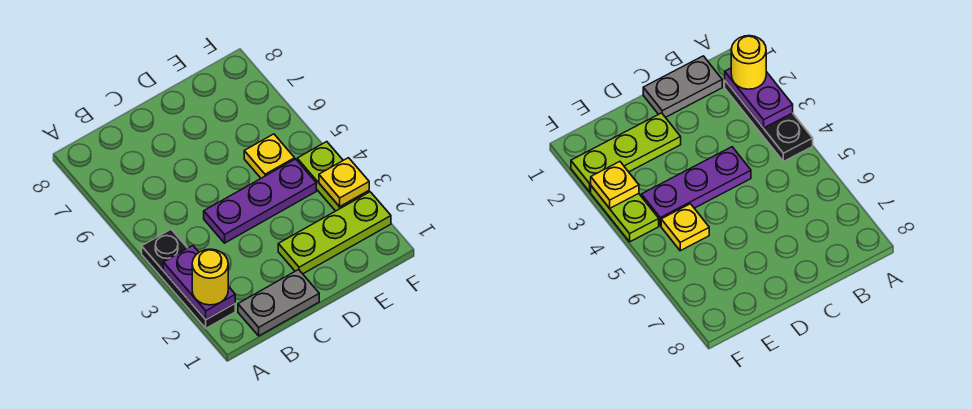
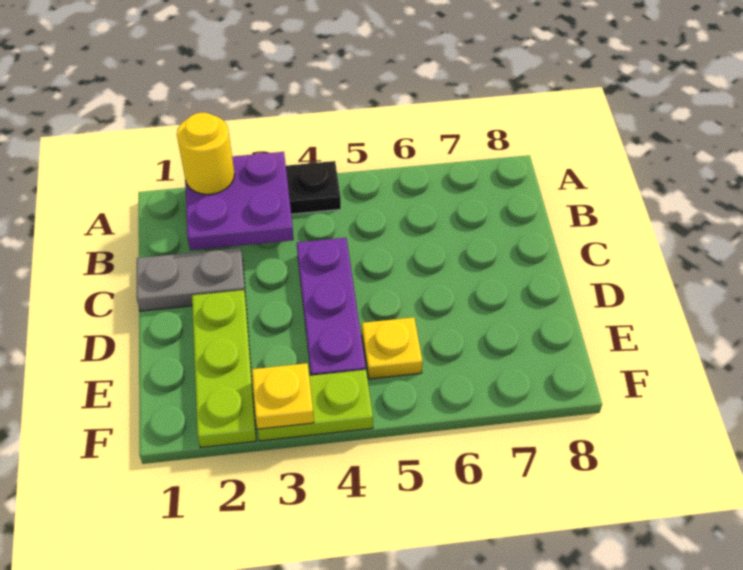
purple plate A2:A3 level 2 -> purple plate A2:B3 level 2
grey plate B1:C1 level 1 -> grey plate C1:C2 level 1

